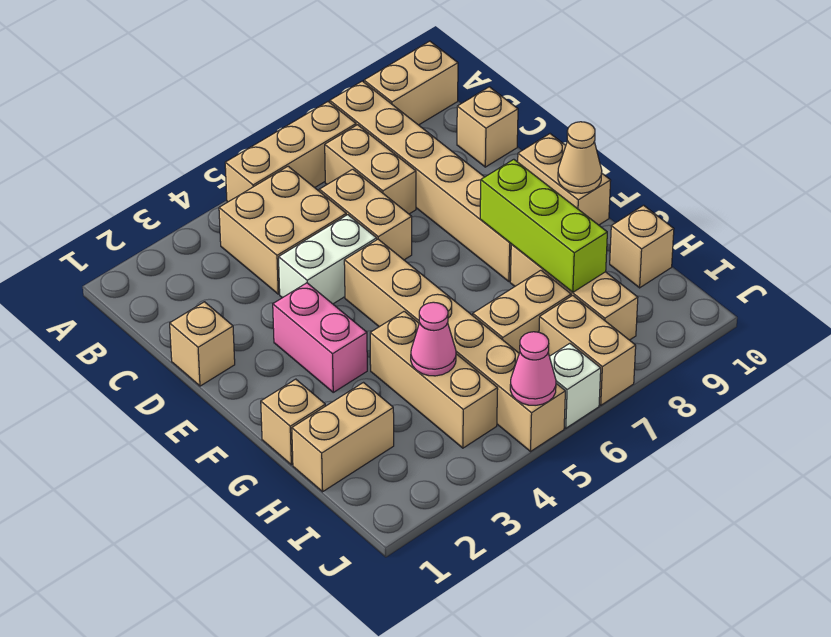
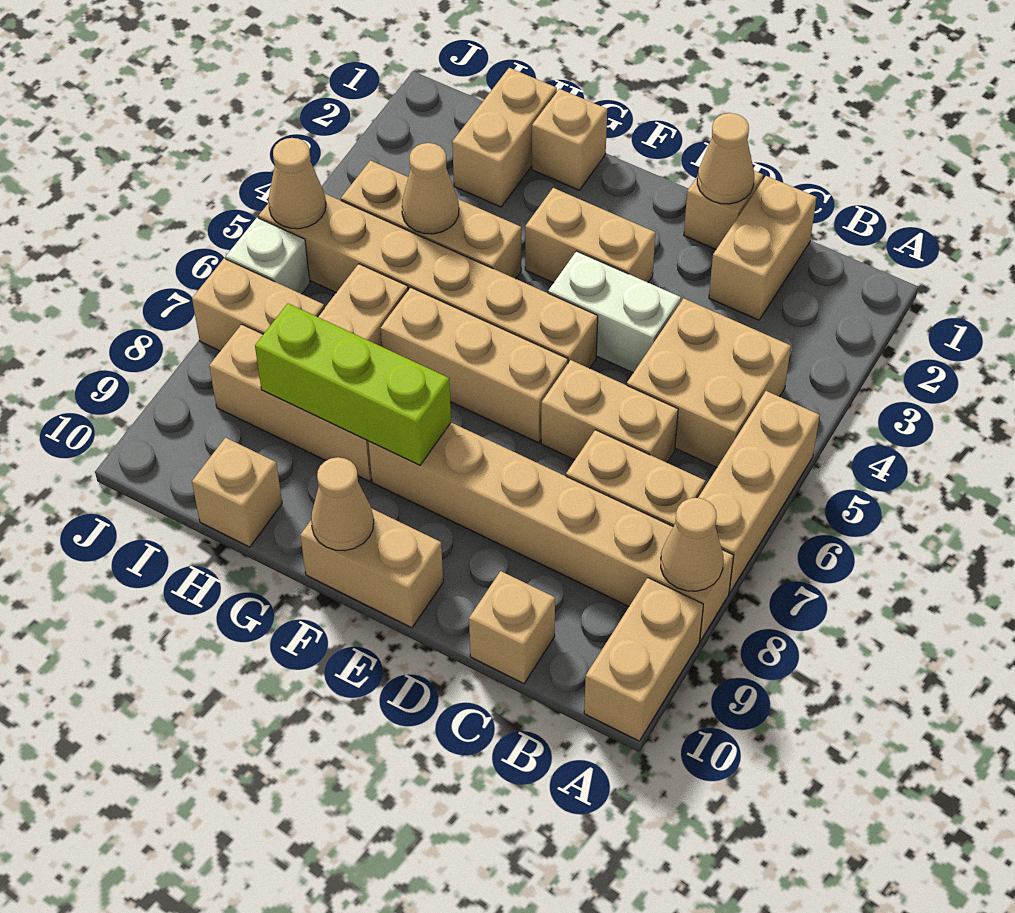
none -> tan cone A8 level 2
none -> tan brick C1:C2 level 1
none -> tan cone D1 level 2
white brick D4:D5 level 1 -> white brick D4:E4 level 1
pink brick E3:F3 level 1 -> tan brick E3:F3 level 1
none -> tan brick E6:G6 level 1
pink cone H4 level 2 -> tan cone H4 level 2
pink cone J5 level 2 -> tan cone J5 level 2

